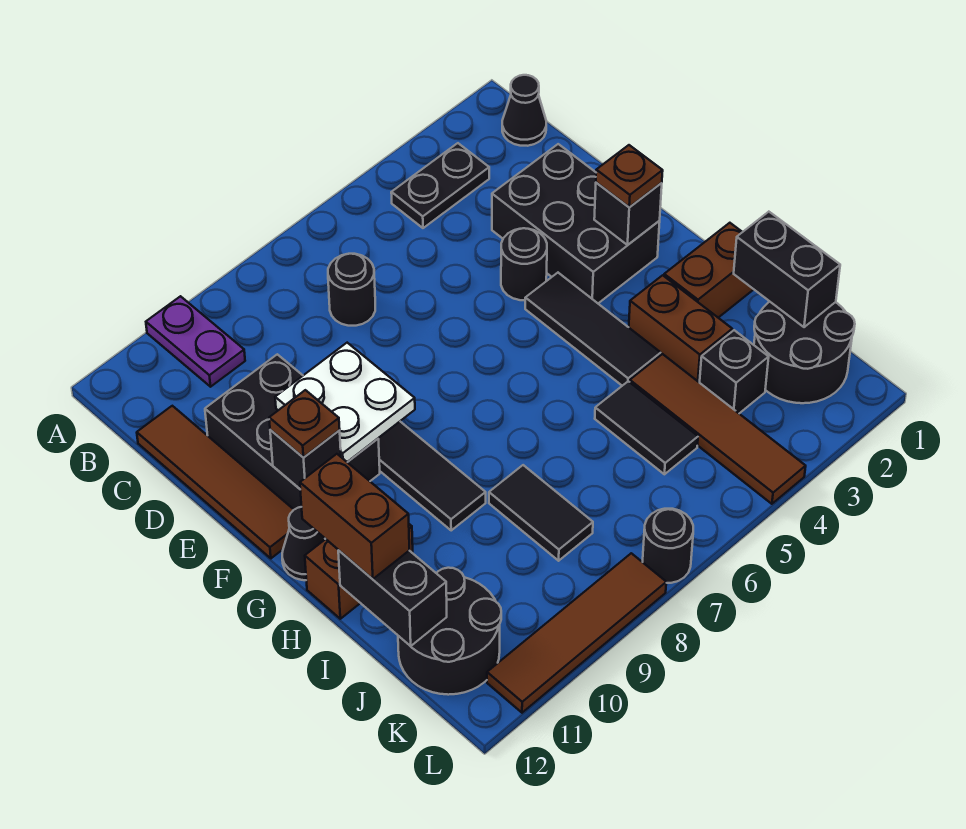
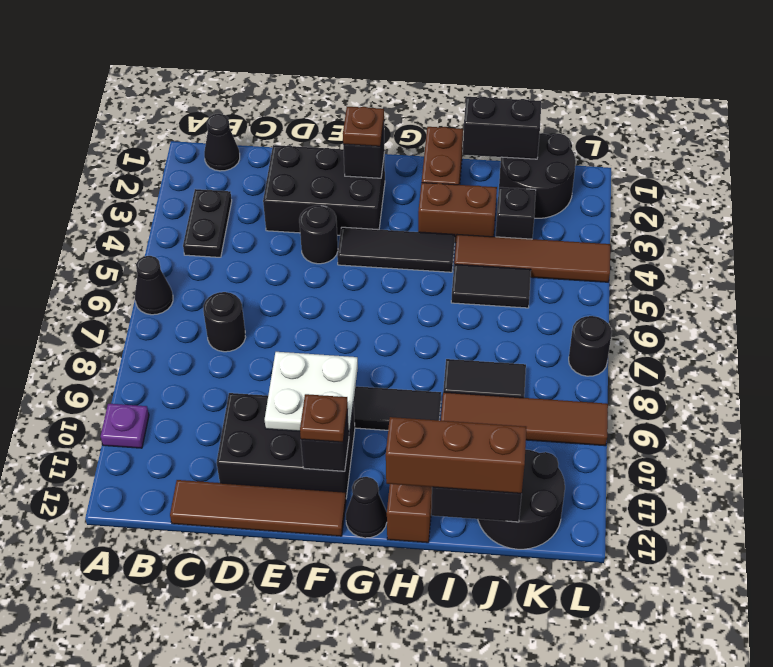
none -> black cone A6 level 1
purple plate A10:B10 level 1 -> purple plate A10 level 1
brown brick H12:I12 level 3 -> brown brick H12:J12 level 3
brown tile L8:L11 level 1 -> brown tile I9:L9 level 1

